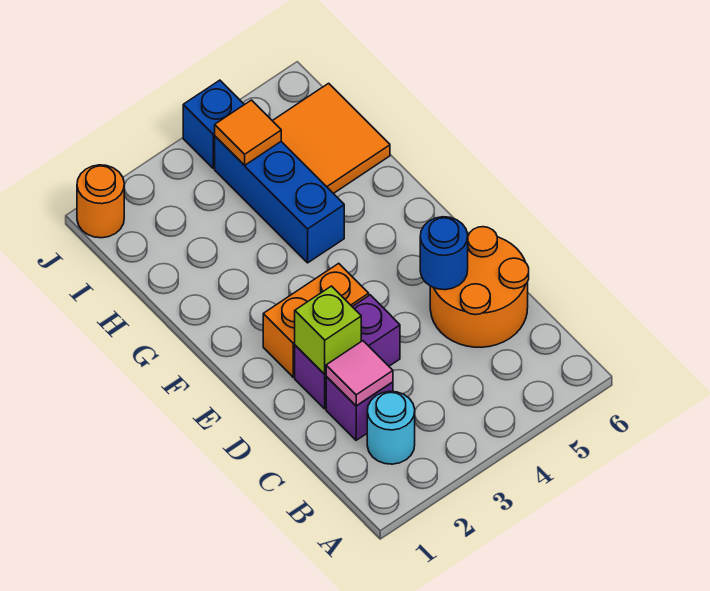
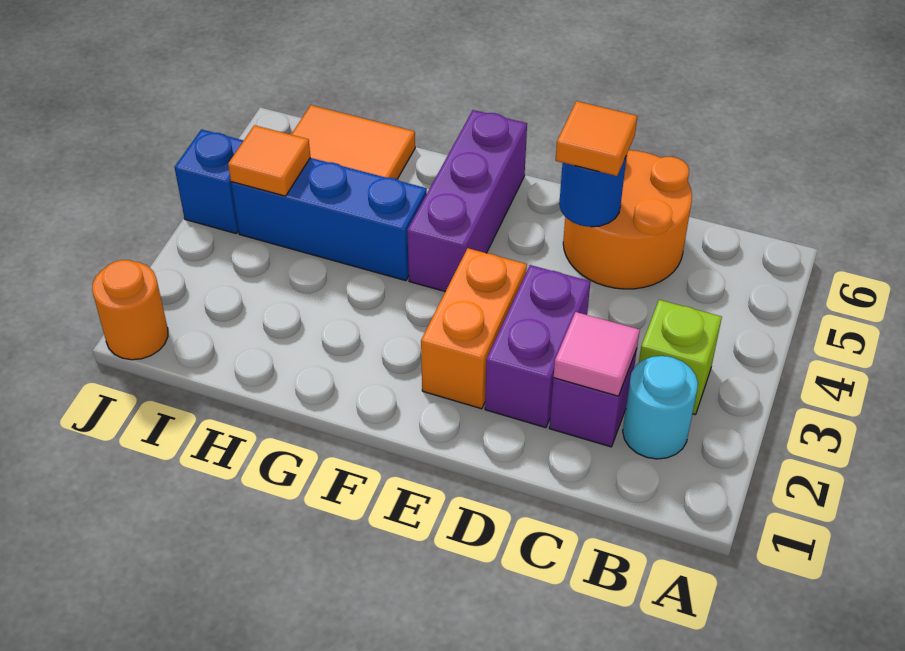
lime brick D2 level 2 -> lime brick B3 level 1
none -> orange tile D5 level 3
none -> purple brick F4:F6 level 1

